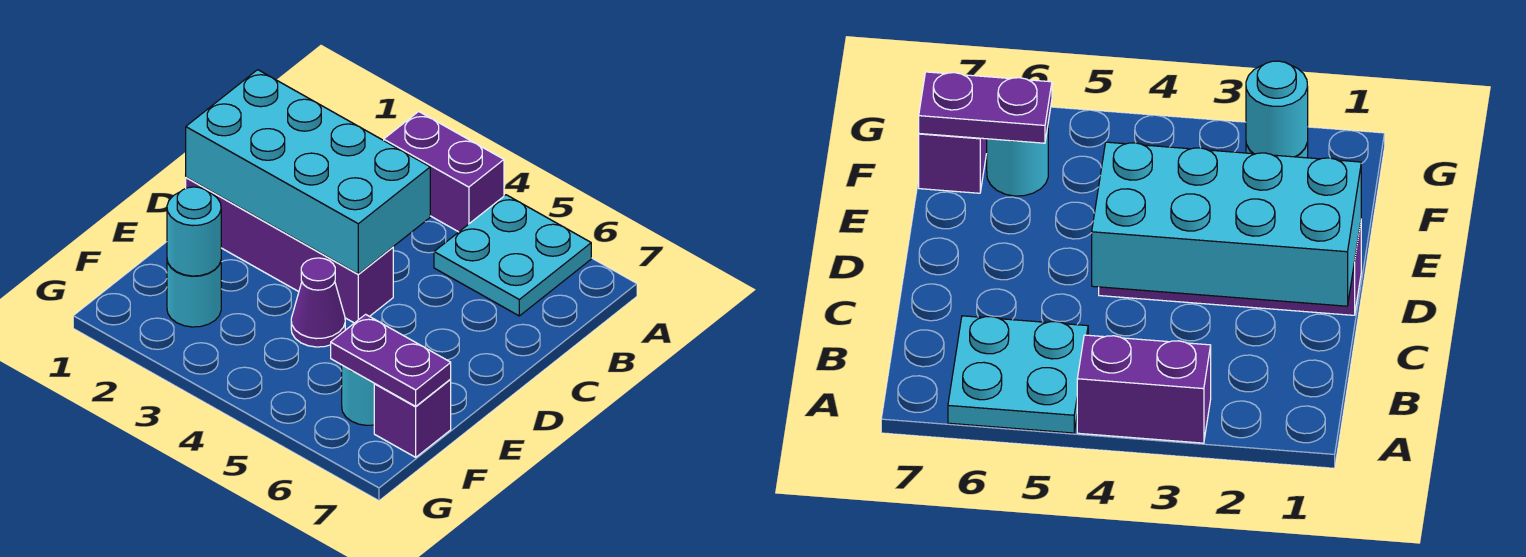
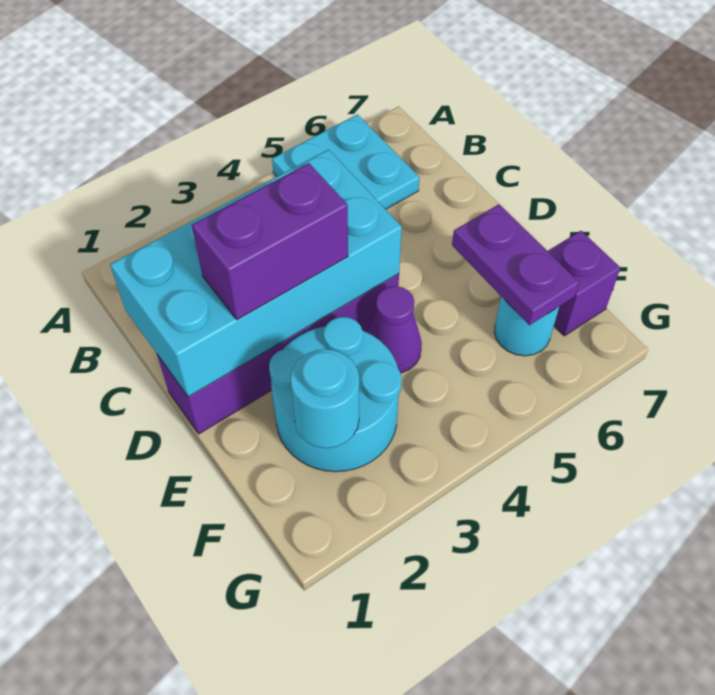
purple brick A3:A4 level 1 -> purple brick D2:D3 level 3
cyan round brick F2 level 1 -> cyan round brick E2:F3 level 1
purple plate F6:F7 level 2 -> purple plate E6:F6 level 2

